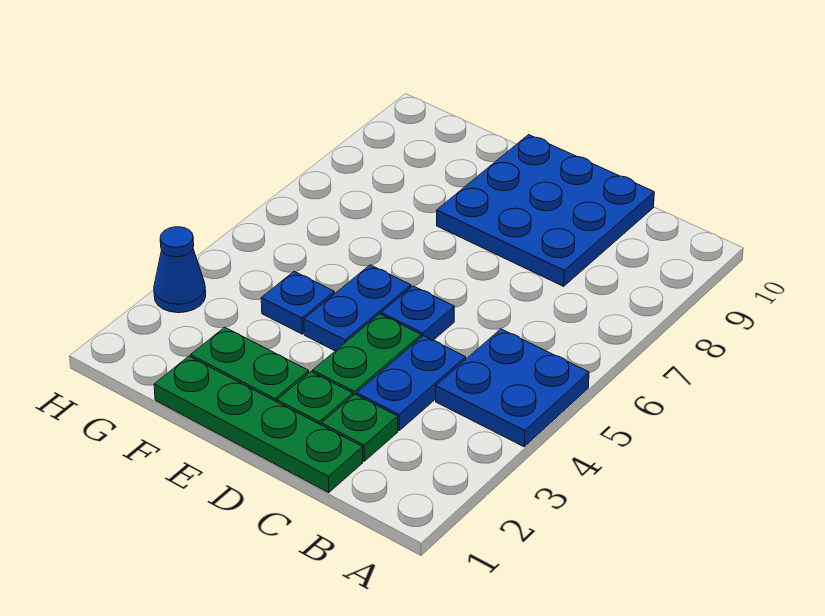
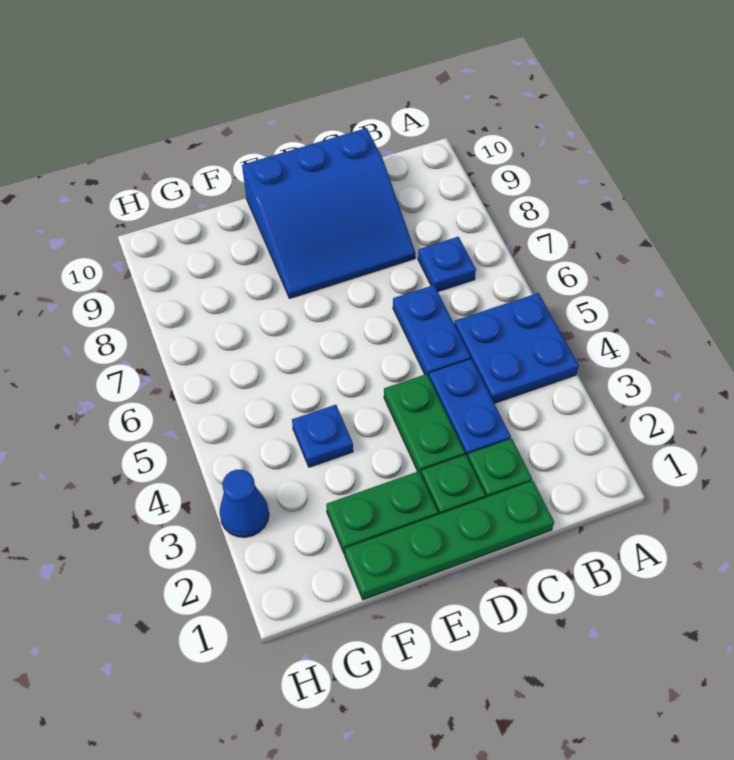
blue plate C8:E10 level 1 -> blue slope C8:E10 level 1 top 10
blue plate D5 level 1 -> blue plate B7 level 1
blue plate E4:E5 level 1 -> blue plate C5:C6 level 1

